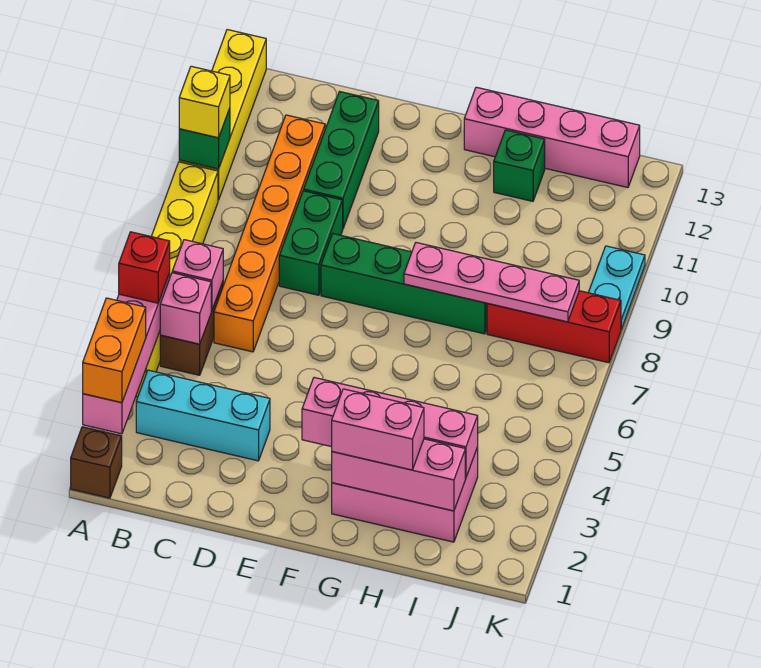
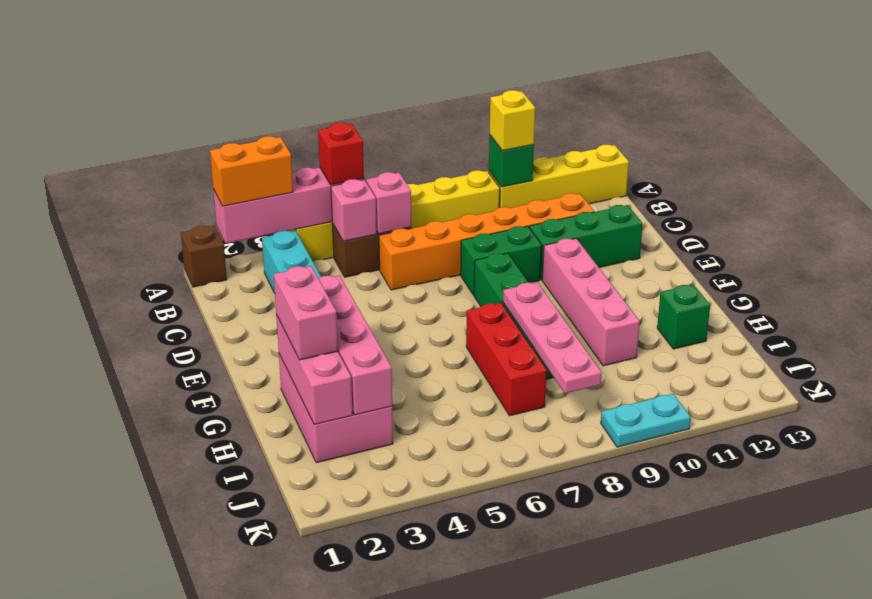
pink brick G13:J13 level 1 -> pink brick E10:H10 level 1
red brick I8:K8 level 1 -> red brick G7:I7 level 1

